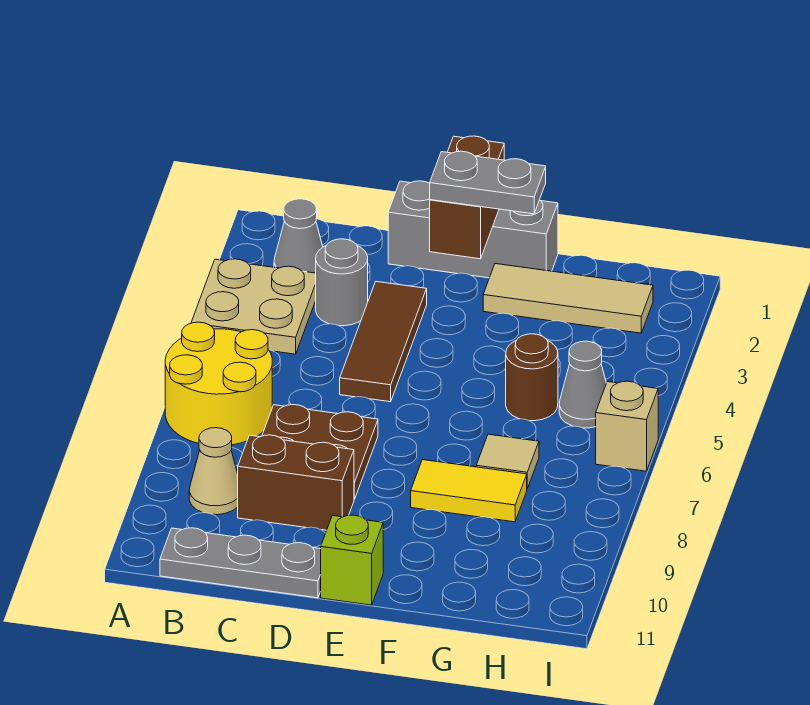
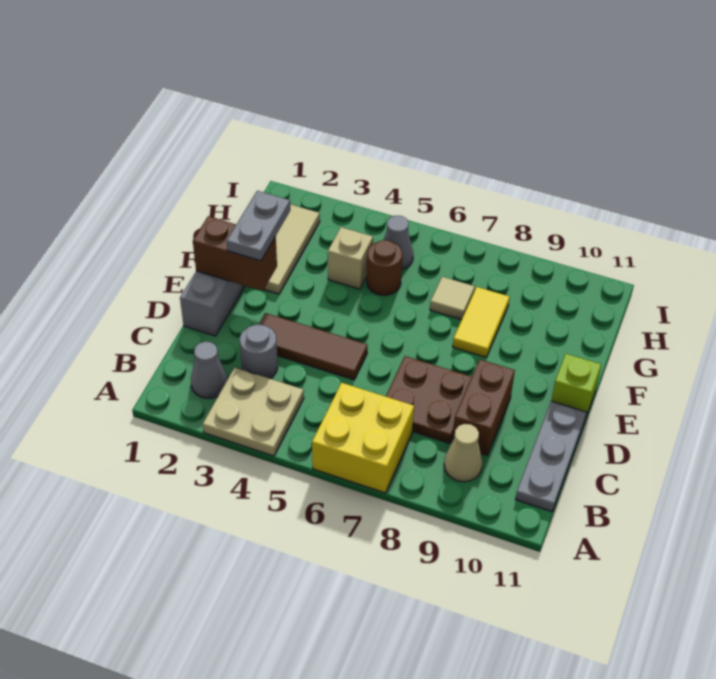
yellow round brick A6:B7 level 1 -> yellow brick A6:B7 level 1
tan brick I6 level 1 -> tan brick G4 level 1

